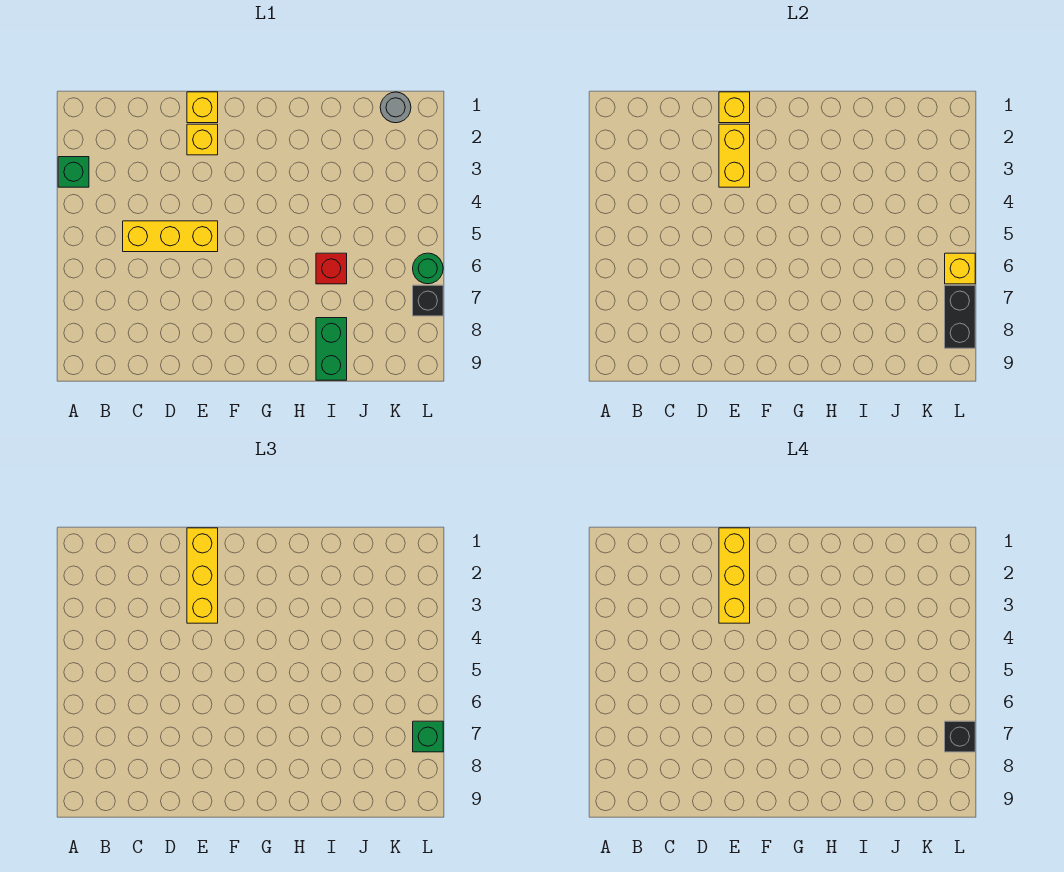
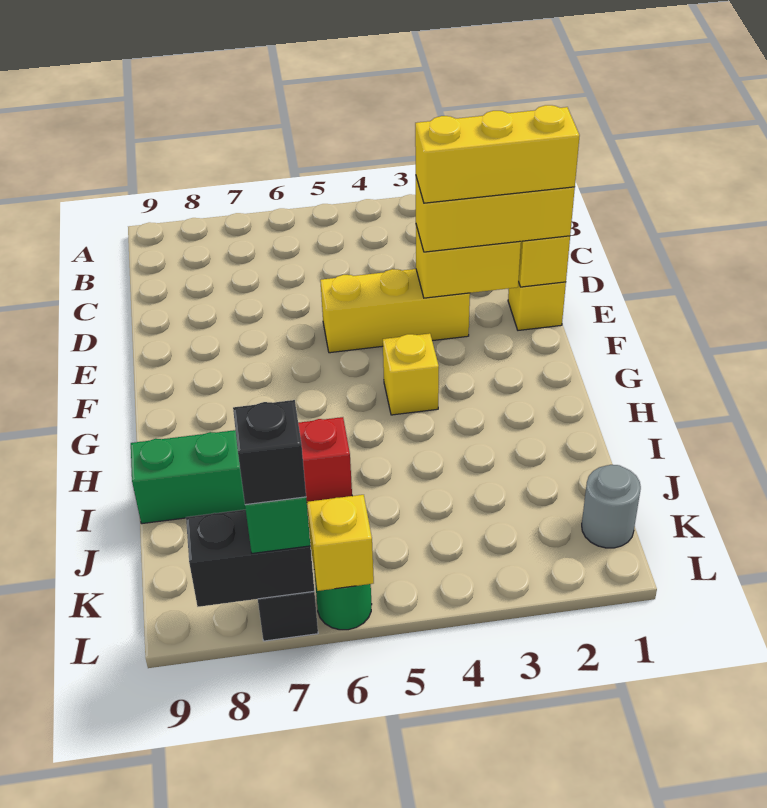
green brick A3 level 1 -> none
yellow brick C5:E5 level 1 -> yellow brick E3:E5 level 1
yellow brick E2 level 1 -> yellow brick G4 level 1

